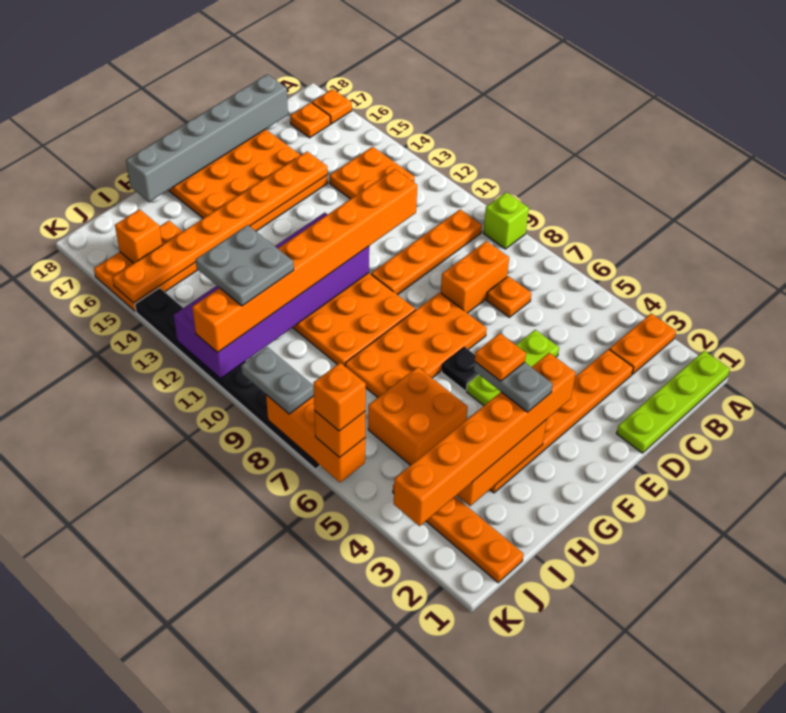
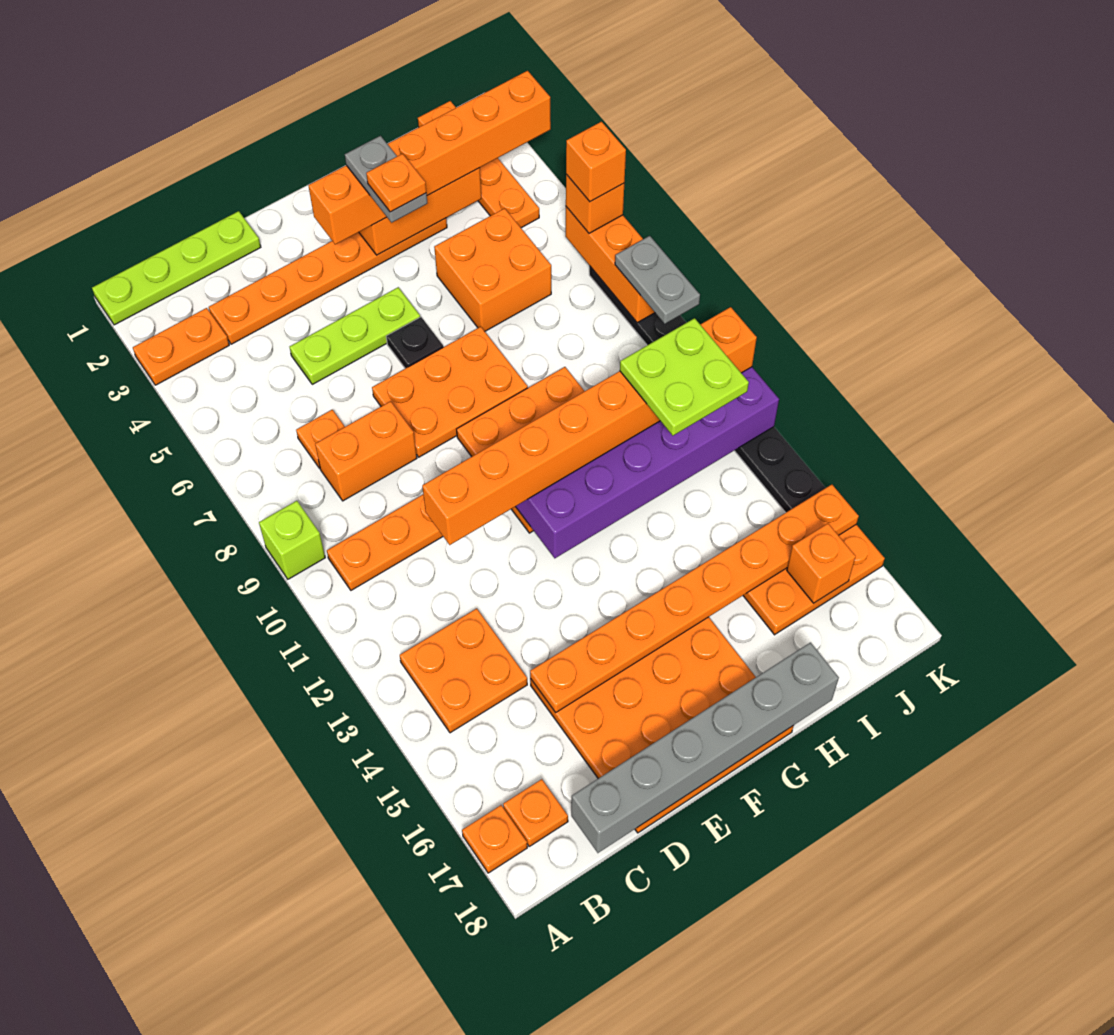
orange plate E7:H8 level 1 -> orange plate E7:G8 level 1
grey plate I11:J12 level 4 -> lime plate I11:J12 level 4

